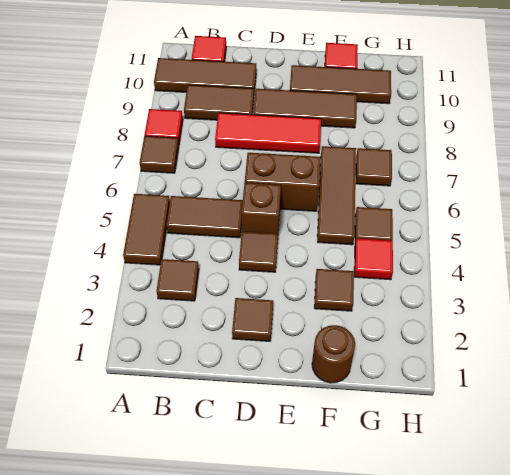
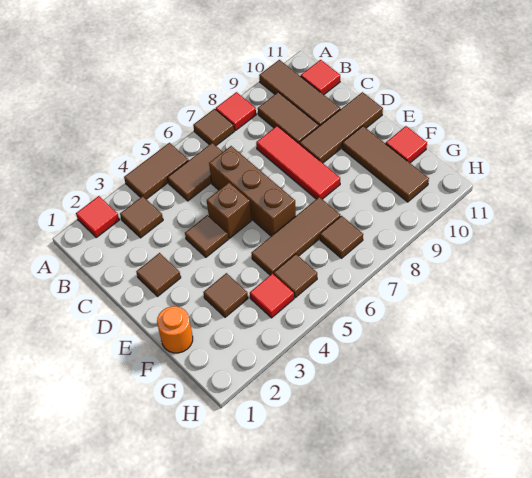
none -> red tile A2 level 1
brown tile B5:C5 level 1 -> brown tile B5:B6 level 1
brown brick D6:E6 level 1 -> brown brick C6:E6 level 1
brown tile D9:F9 level 1 -> brown tile D9:D11 level 1
brown round brick F1 level 1 -> orange round brick F1 level 1

